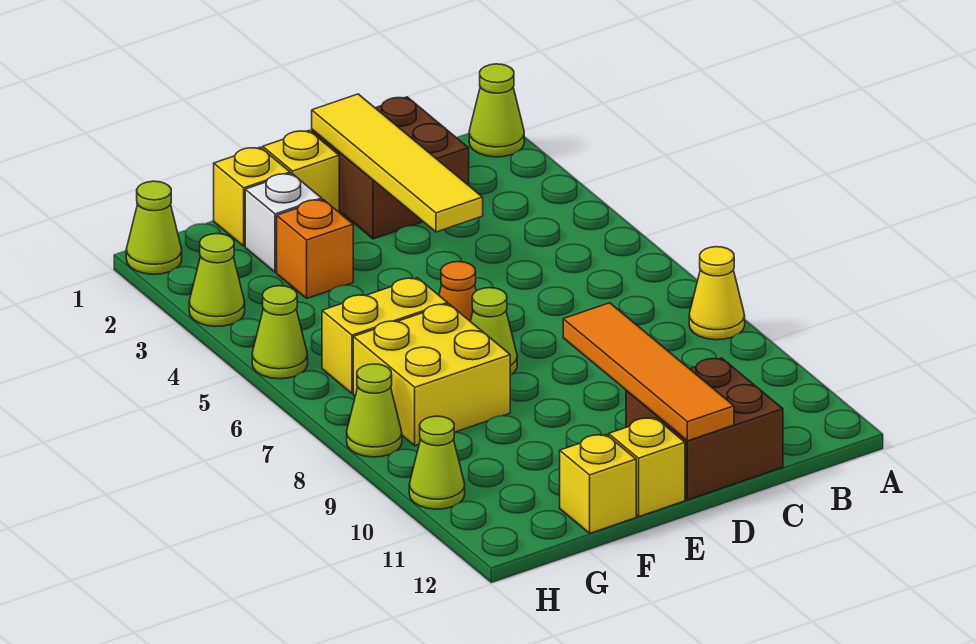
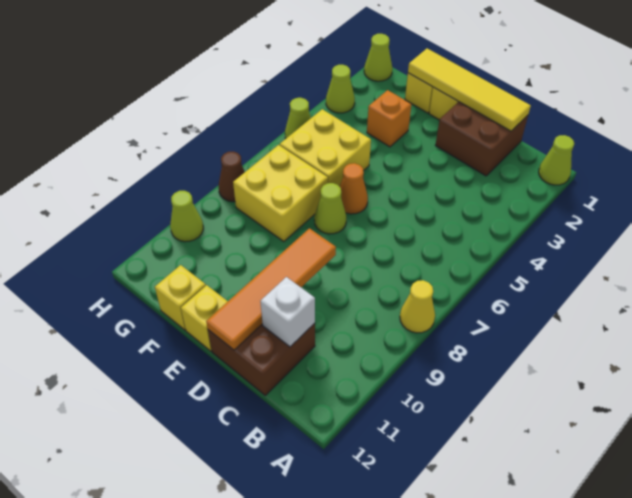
yellow tile D1:D4 level 2 -> yellow tile C1:F1 level 2
white brick F2 level 1 -> white brick C11 level 2
yellow brick F6:G6 level 1 -> yellow brick F5:G6 level 1
lime cone H8 level 1 -> brown cone H8 level 1

